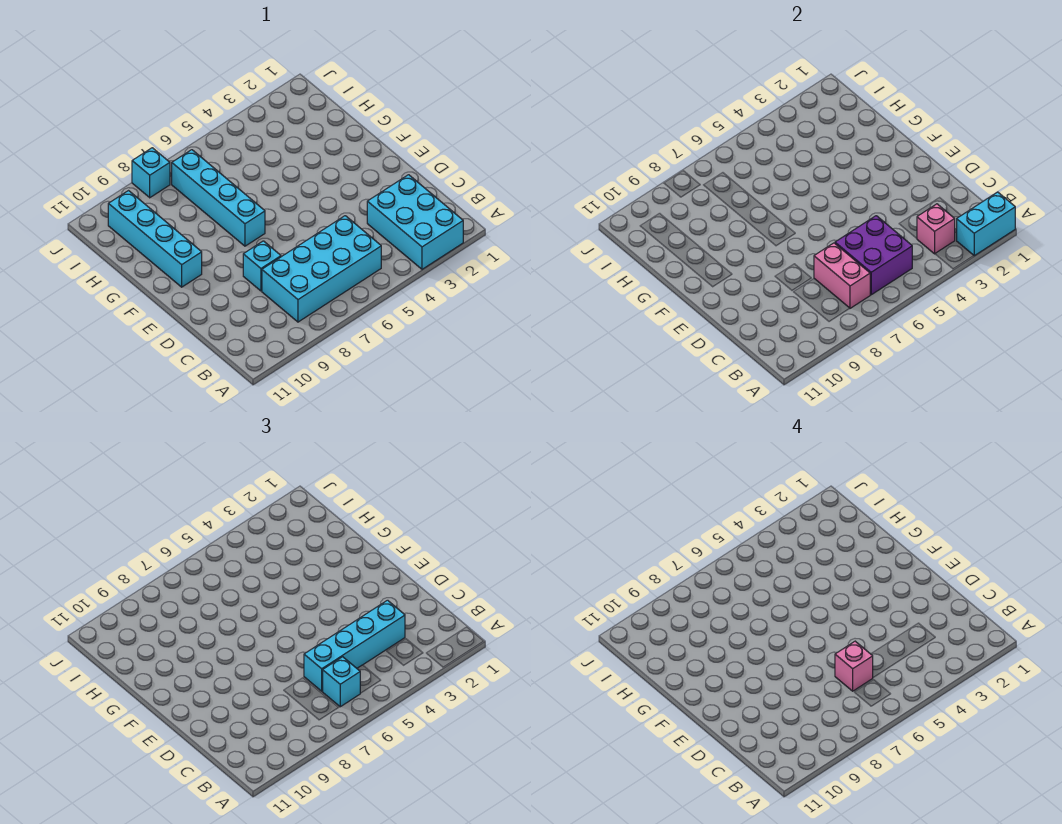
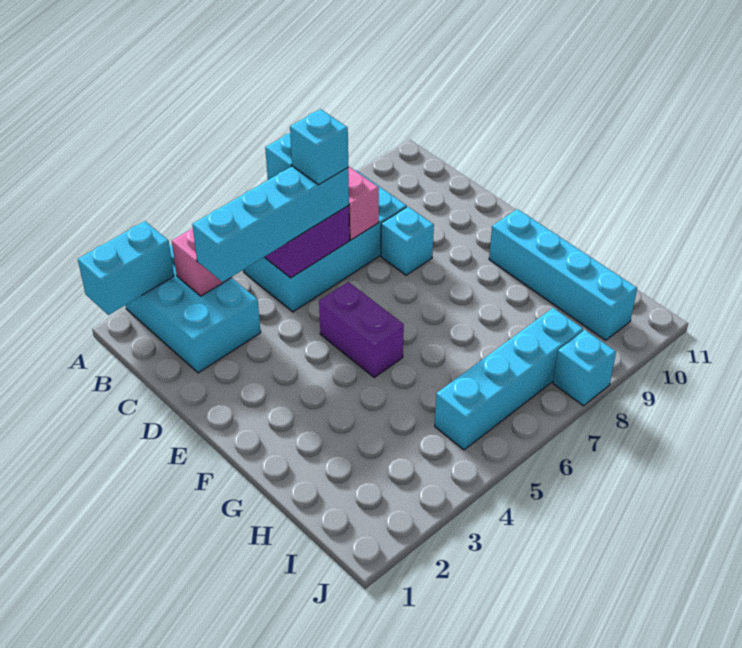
pink brick C6 level 4 -> cyan brick C6 level 4
none -> purple brick E5:F5 level 1
cyan brick F7:I7 level 1 -> cyan brick I5:I8 level 1

